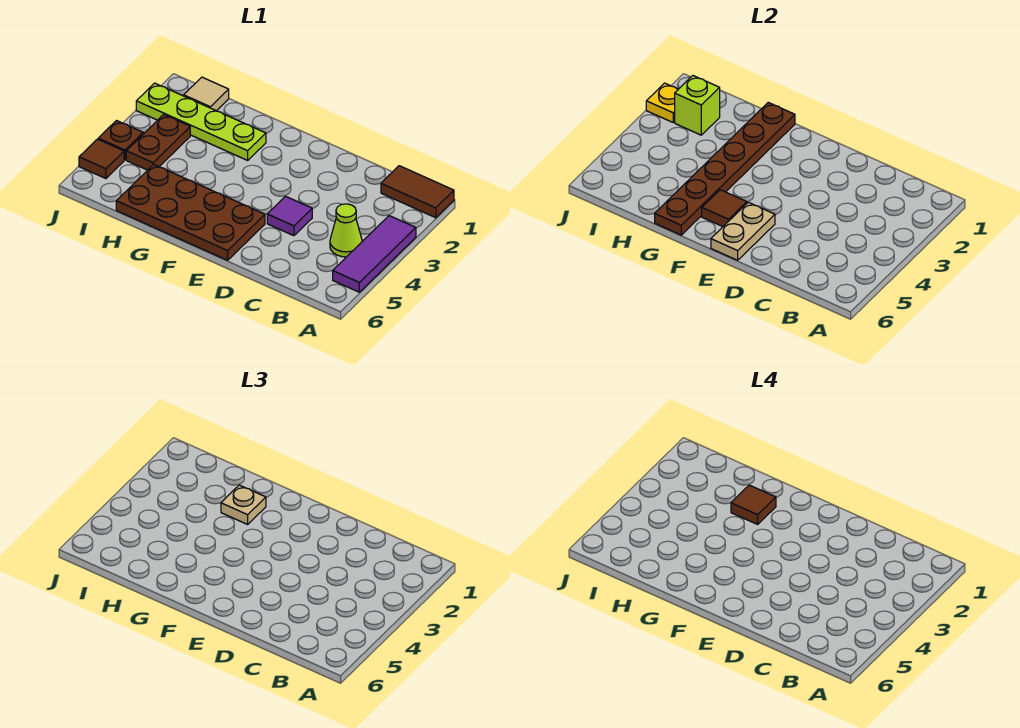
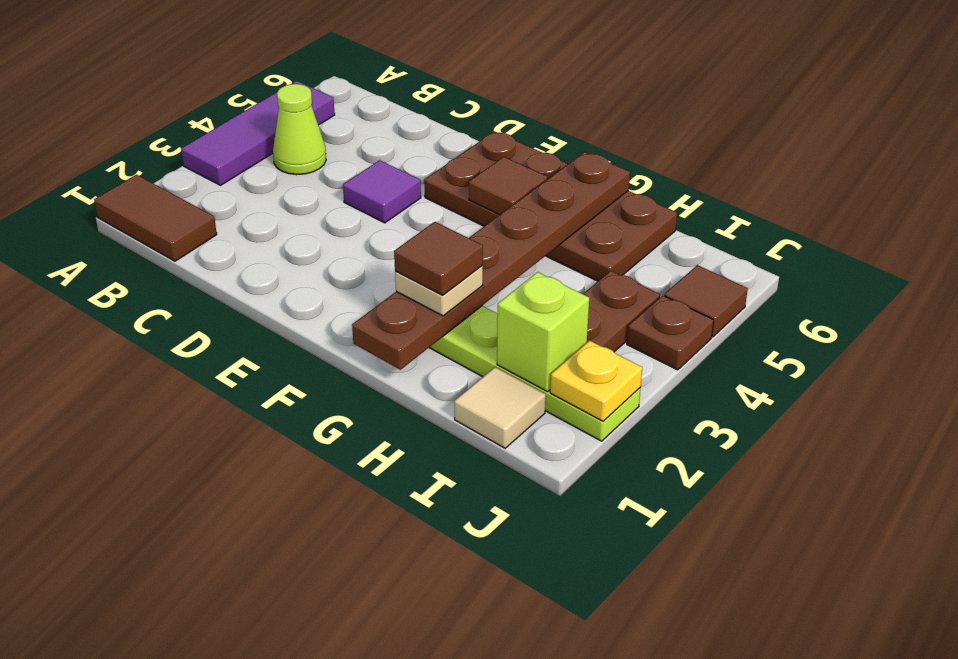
tan plate E5:E6 level 2 -> none

